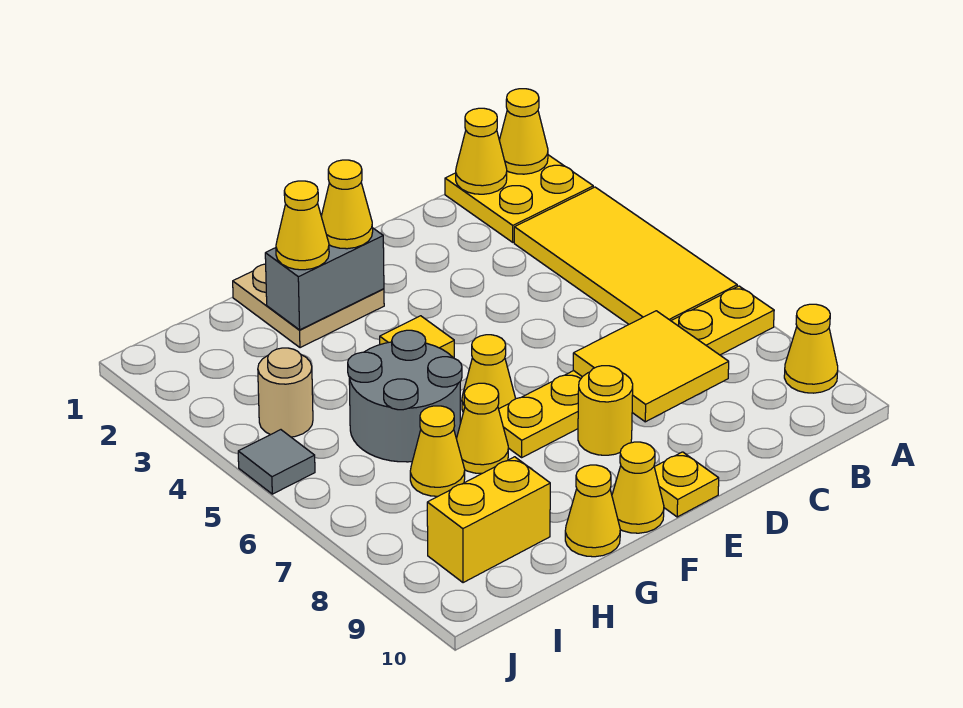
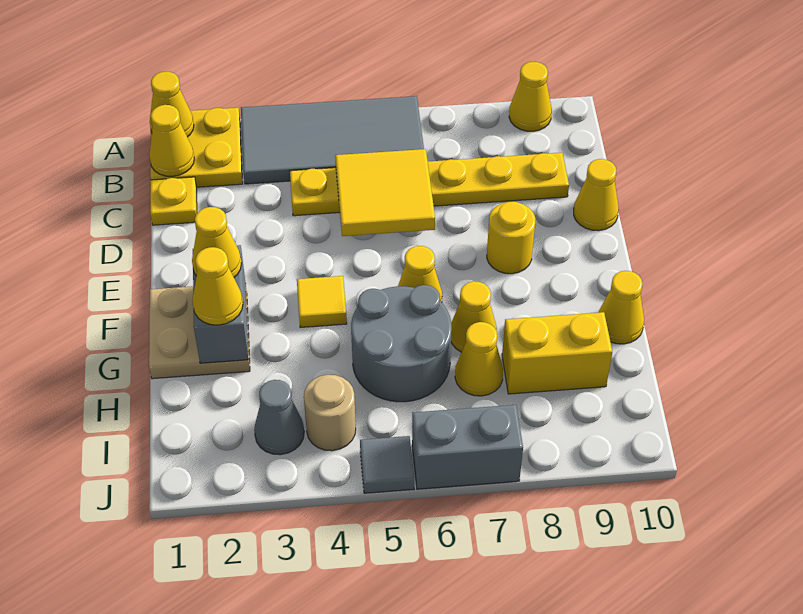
yellow tile A3:B6 level 1 -> grey tile A3:B6 level 1
yellow plate A7:F7 level 1 -> yellow plate C4:C9 level 1
yellow tile C7:D8 level 2 -> yellow tile C5:D6 level 2
yellow plate E10 level 1 -> yellow plate C1 level 1
yellow cone F10 level 1 -> yellow cone D10 level 1
yellow brick H9:I9 level 1 -> yellow brick H8:H9 level 1
none -> grey cone I3 level 1
none -> grey brick J6:J7 level 1

